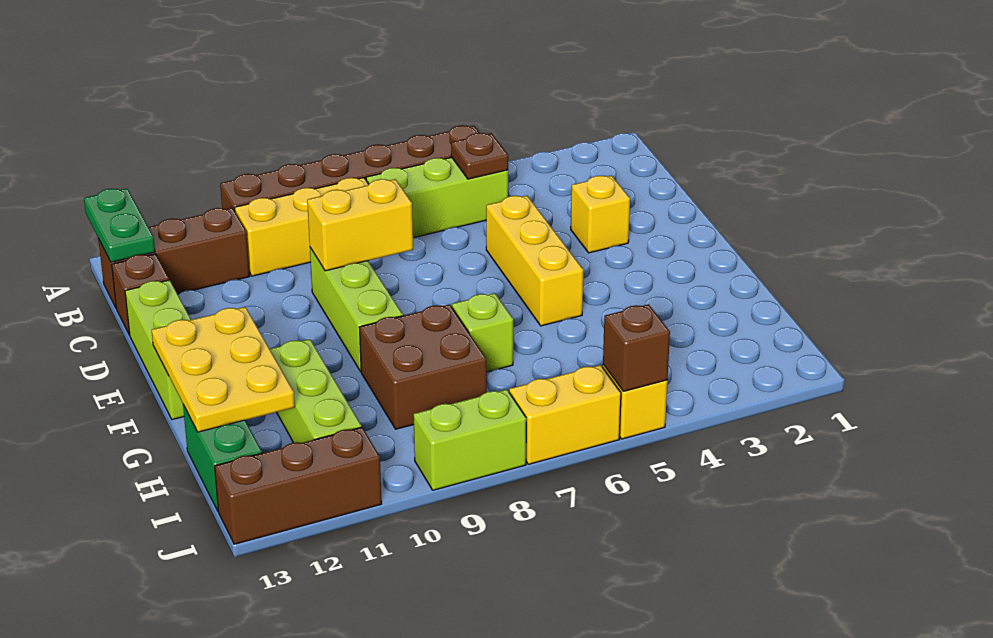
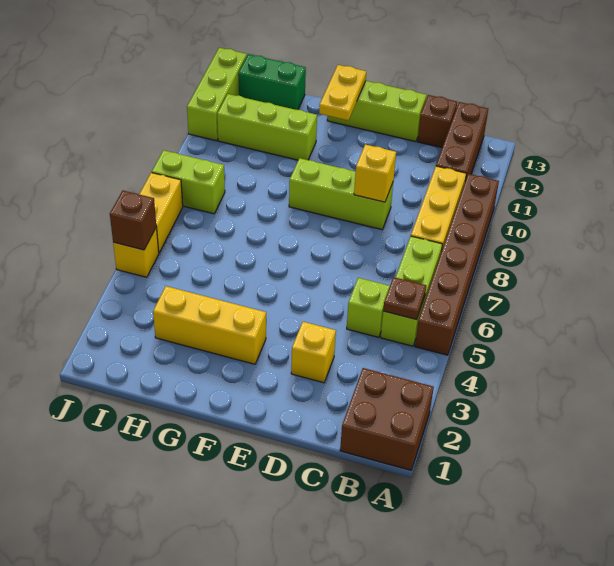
green plate A13:B13 level 2 -> none
yellow brick D5:F5 level 1 -> yellow brick F3:H3 level 1
yellow brick D8:D9 level 2 -> yellow brick D9 level 2
yellow plate F12:H13 level 2 -> yellow plate F12:F13 level 2
lime brick G7 level 1 -> lime brick C5 level 1
brown brick G8:H9 level 1 -> brown brick A1:B2 level 1
lime brick J8:J9 level 1 -> lime brick I8:J8 level 1
brown brick J11:J13 level 1 -> lime brick J11:J13 level 1

